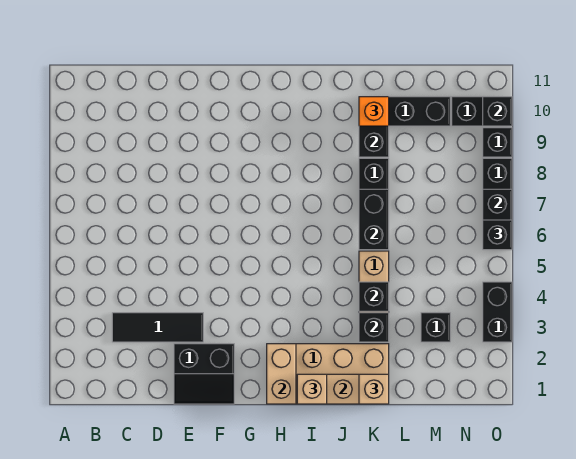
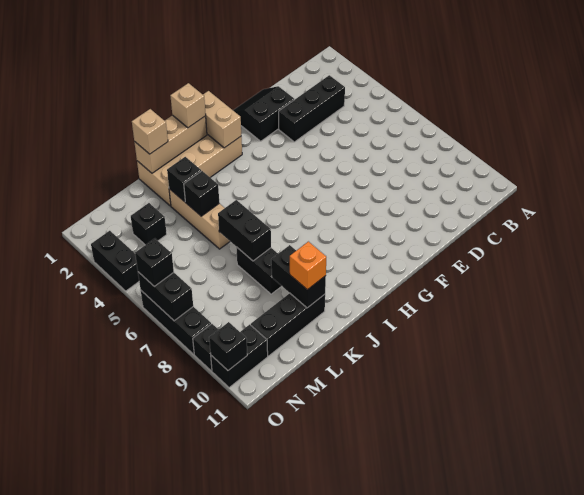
black tile C3:E3 level 1 -> black brick C3:E3 level 1

